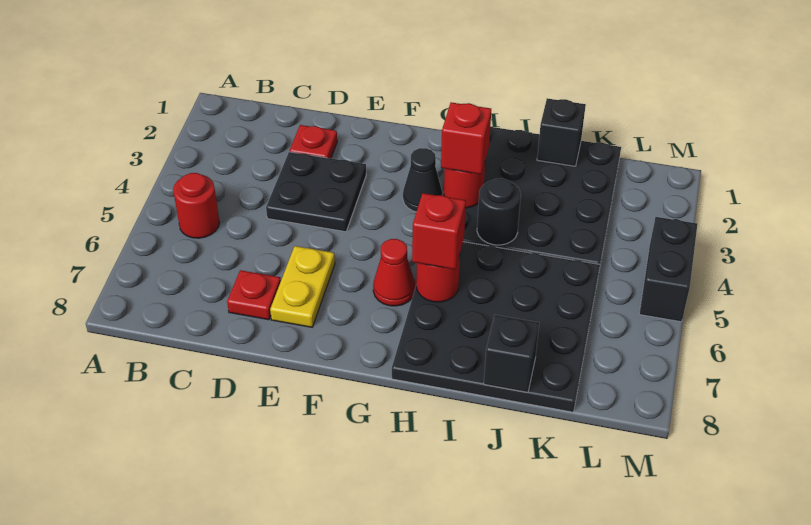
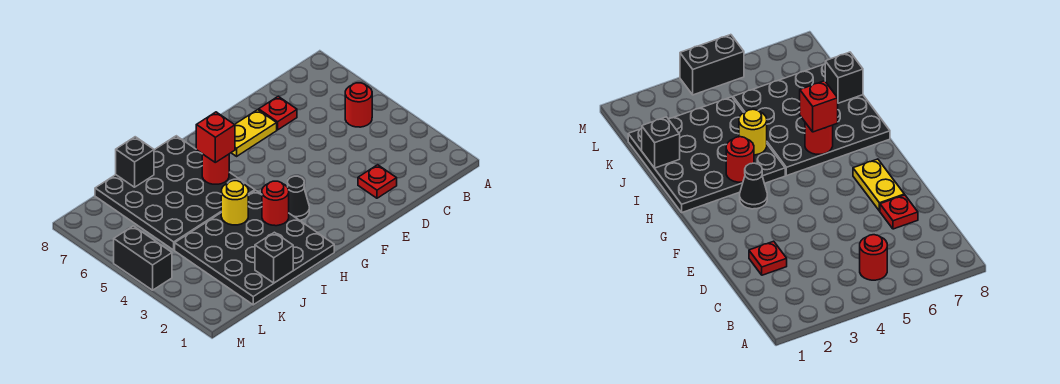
black plate D3:E4 level 1 -> none
yellow plate E6:E7 level 1 -> yellow plate E7:F7 level 1
red cone G6 level 1 -> none
red brick H3 level 3 -> none
black round brick I4 level 2 -> yellow round brick I4 level 2

